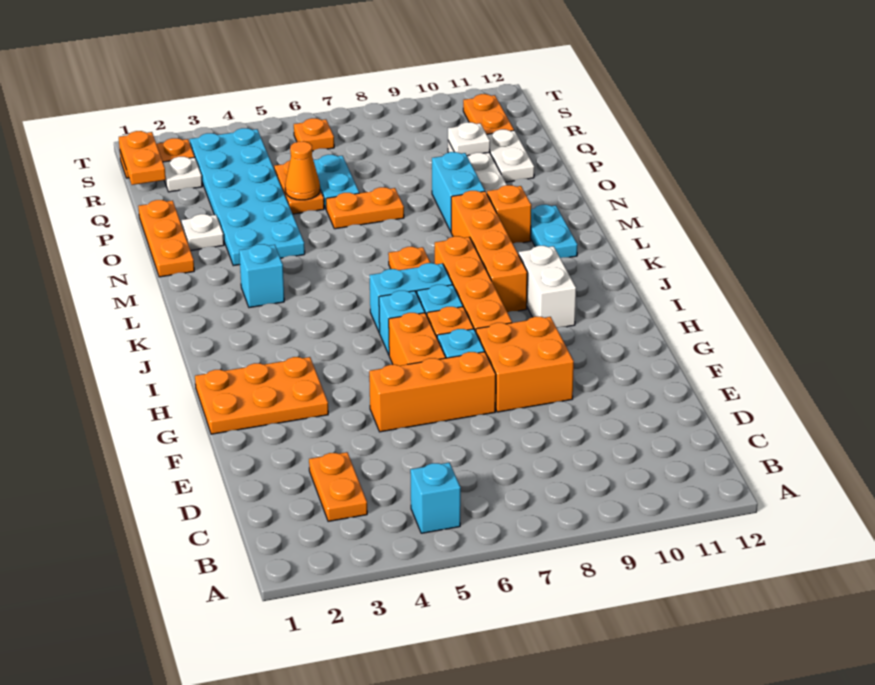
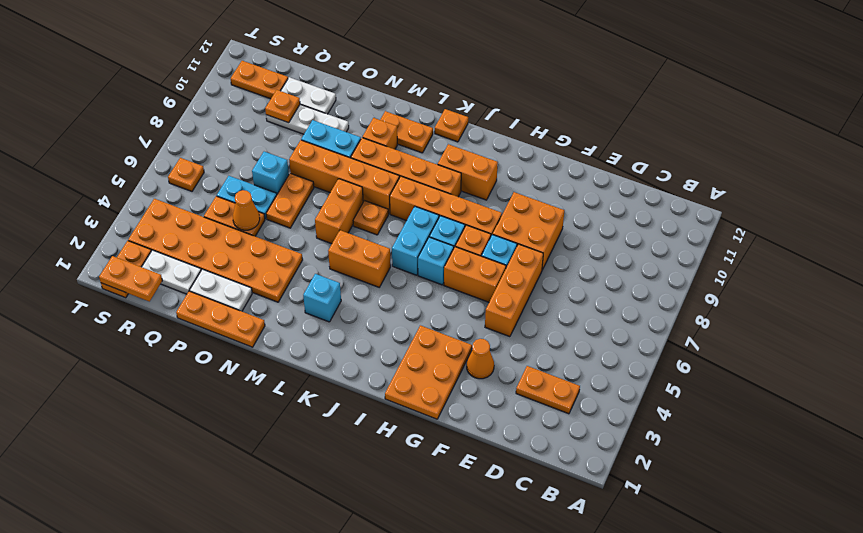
cyan brick B5 level 1 -> cyan brick P7 level 1
none -> orange cone F3 level 1
white brick I10:J10 level 1 -> orange brick I10:J10 level 1
none -> orange brick K5:L5 level 1
none -> orange plate K12 level 1
none -> orange brick L8:O8 level 1
cyan plate L11:M11 level 1 -> orange plate L11:M11 level 1
none -> orange brick M6:M7 level 1
cyan plate N3:S4 level 1 -> orange plate N3:S4 level 1
white plate O2 level 1 -> white plate O2:P2 level 1
white plate Q10 level 2 -> orange plate Q10 level 2
white plate R2 level 1 -> white plate Q2:R2 level 1

